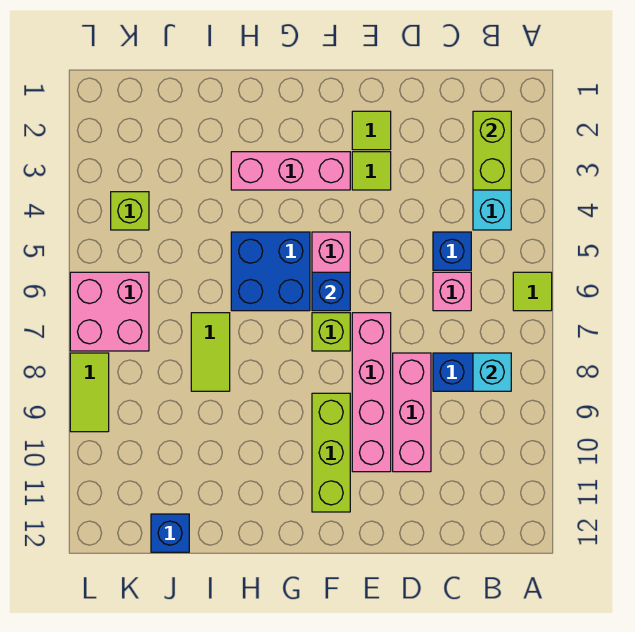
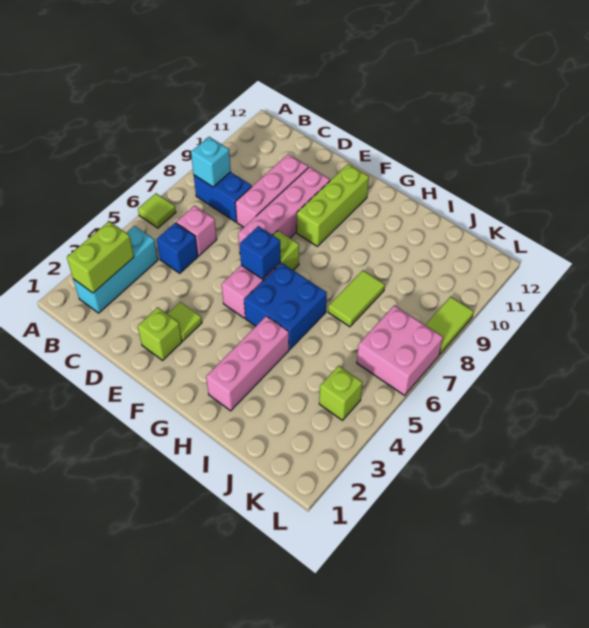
lime tile E2 level 1 -> lime brick E2 level 1
pink brick F3:H3 level 1 -> pink brick H2:H4 level 1
blue brick J12 level 1 -> none

